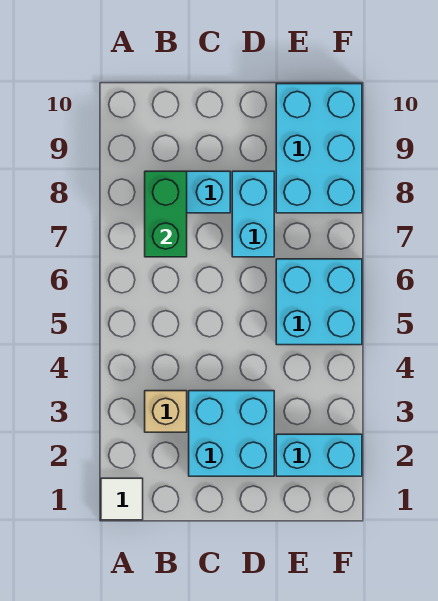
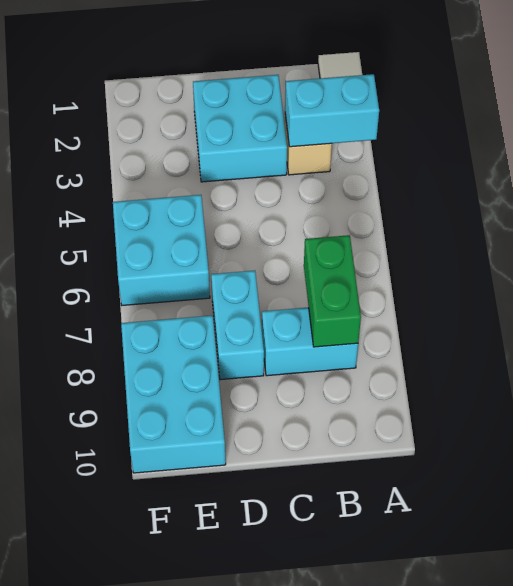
cyan brick E2:F2 level 1 -> cyan brick A3:B3 level 2

